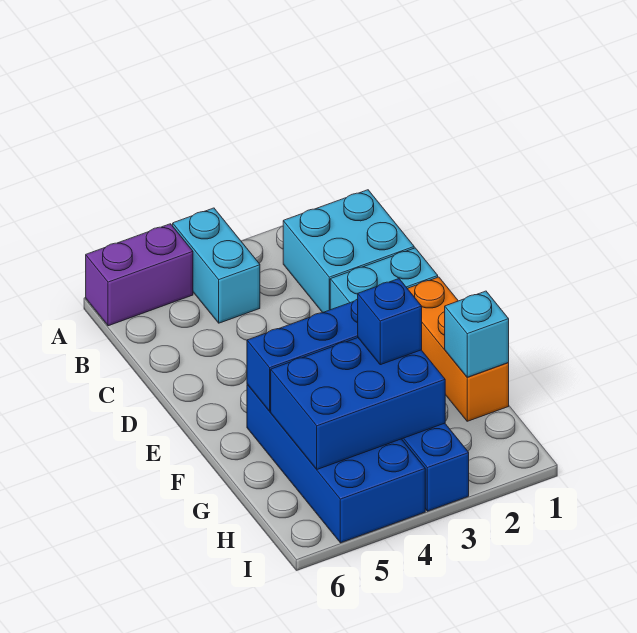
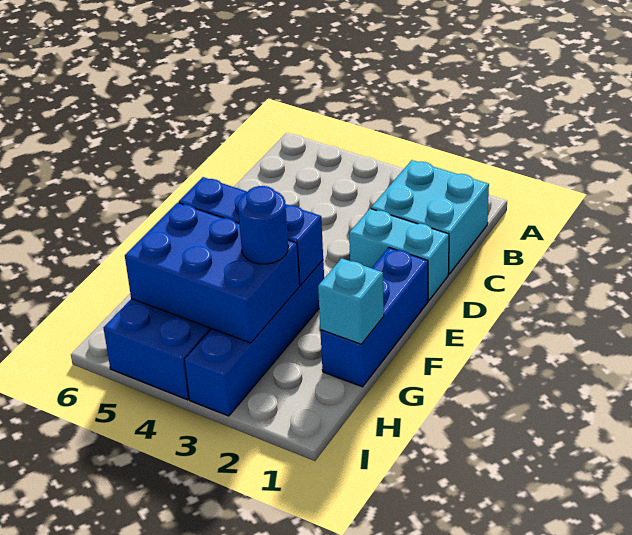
cyan brick A4:B4 level 1 -> none
purple brick A5:A6 level 1 -> none
orange brick E1:G1 level 1 -> blue brick E1:G1 level 1
blue brick G3 level 3 -> blue round brick G3 level 3

